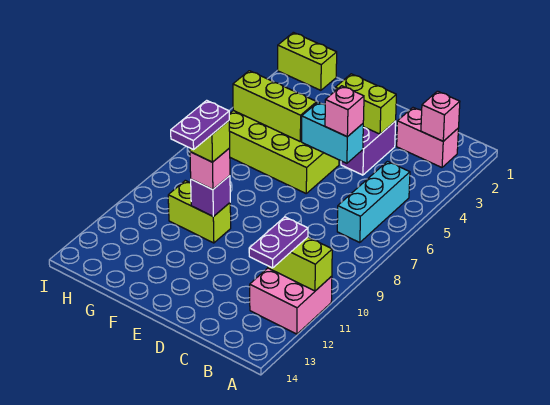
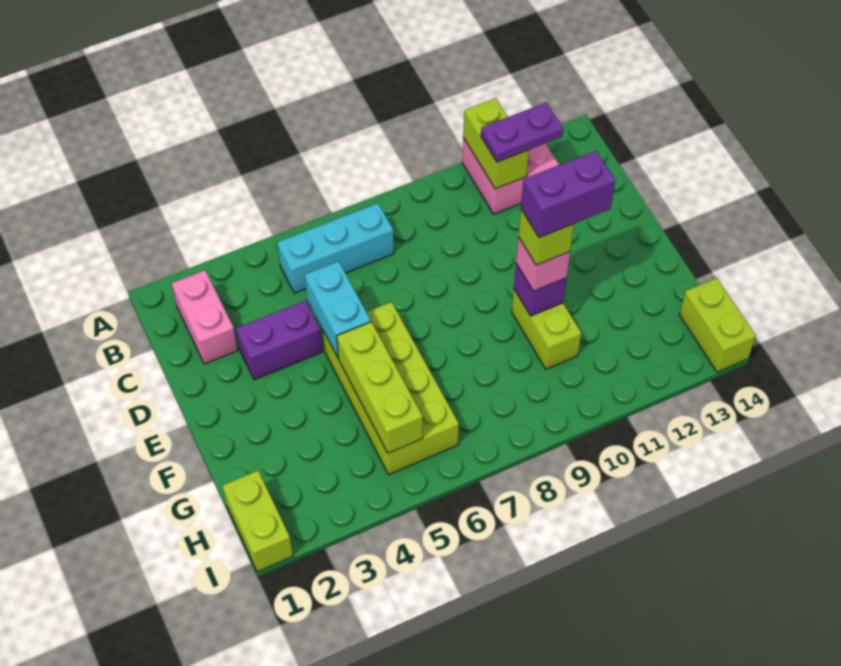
pink brick B2 level 2 -> none
lime brick D3:E3 level 2 -> lime brick H14:I14 level 1
pink brick D5 level 3 -> none
purple plate F10:F11 level 5 -> purple brick F10:F11 level 5

